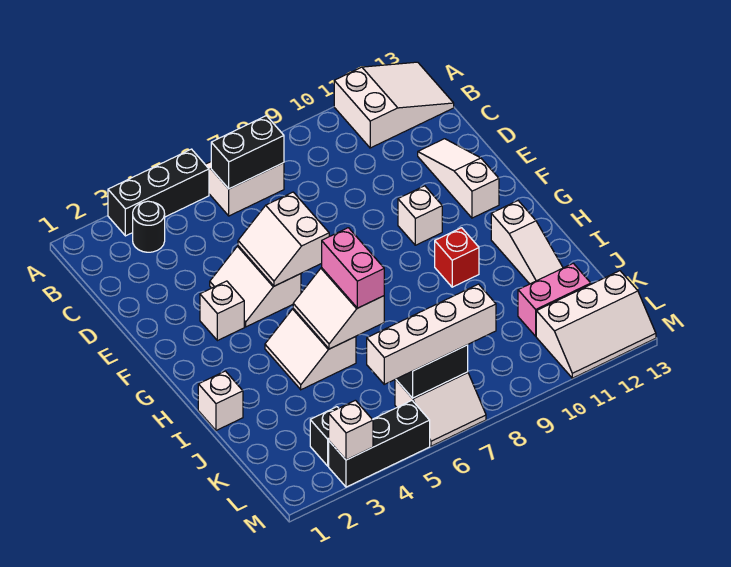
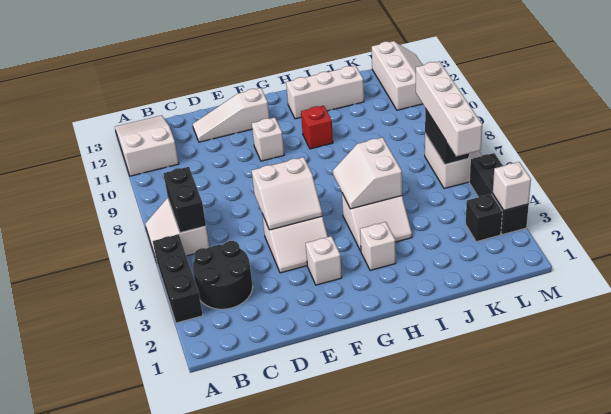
black round brick B3 level 1 -> black round brick B3:C4 level 1
white slope H5:I6 level 2 top 6 -> white slope H5:I6 level 2 top I
pink brick H6:I6 level 3 -> none
white slope H12:J12 level 1 top H -> white brick H12:J12 level 1
white brick I1 level 1 -> white brick H3 level 1
pink brick K11:K12 level 1 -> none

